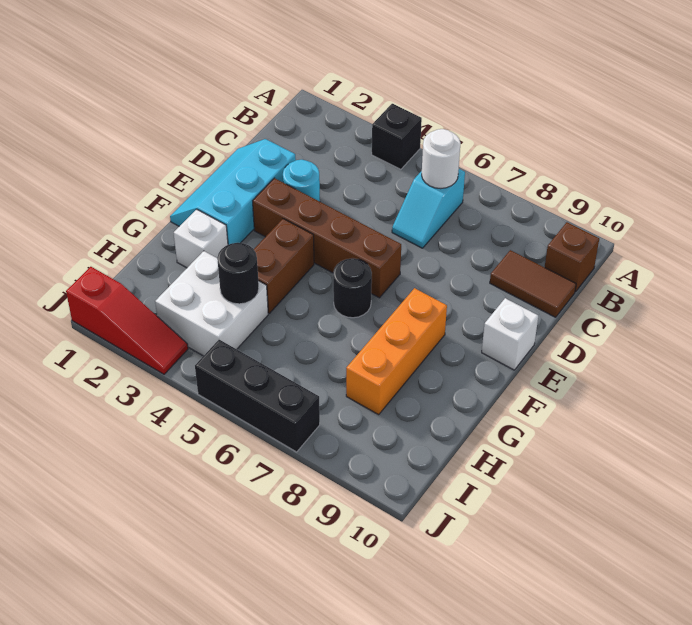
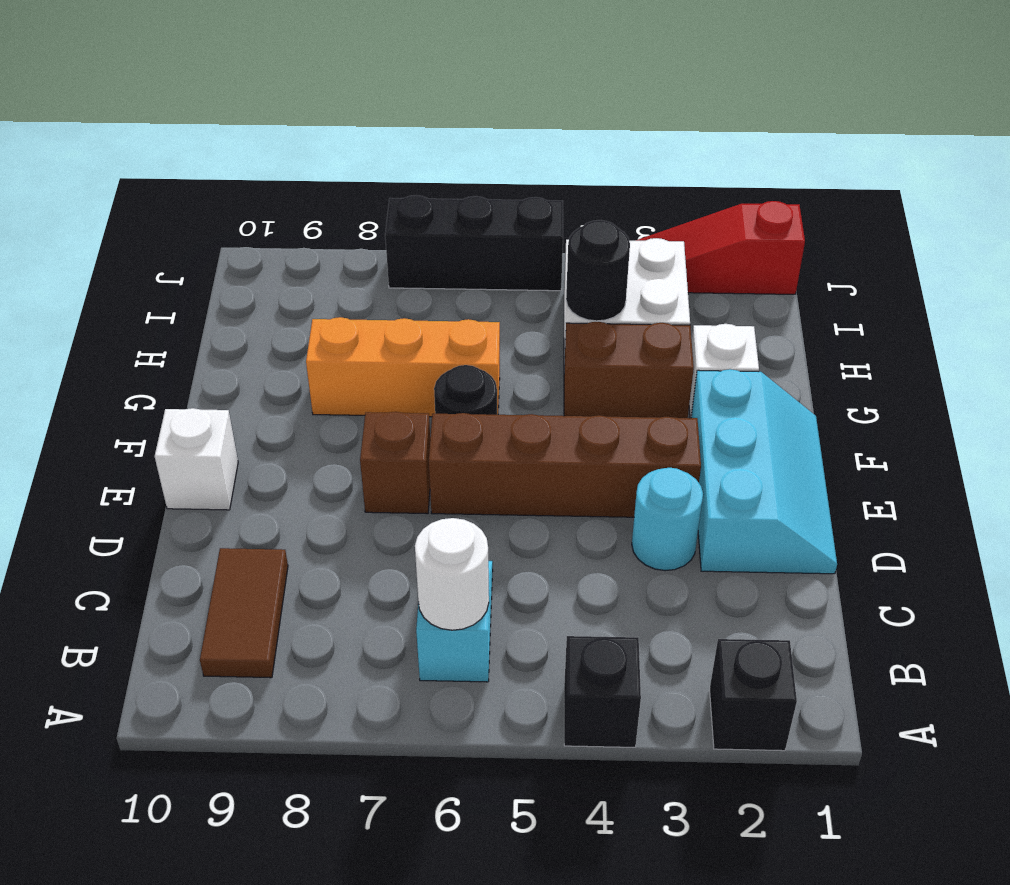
none -> black brick A2 level 1
brown brick B10 level 1 -> brown brick E7 level 1
brown tile C9:C10 level 1 -> brown tile B9:C9 level 1
brown brick F4:G4 level 1 -> brown brick G3:G4 level 1
orange brick F8:H8 level 1 -> orange brick G6:G8 level 1

